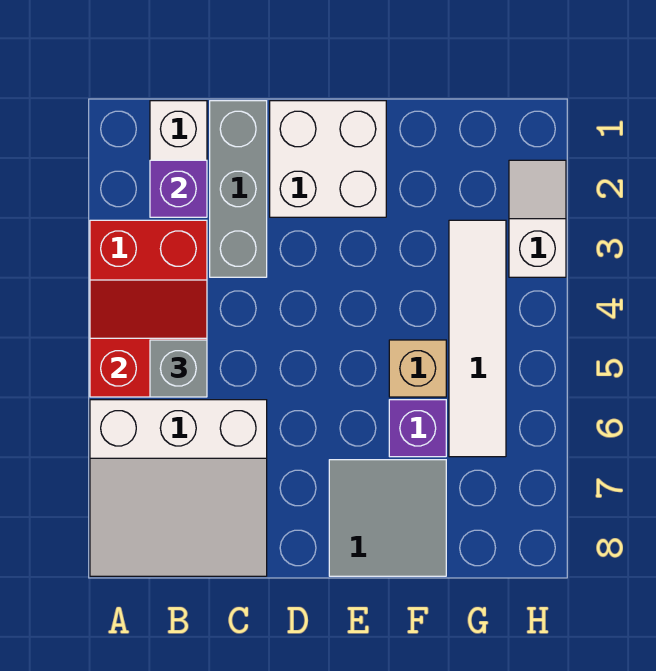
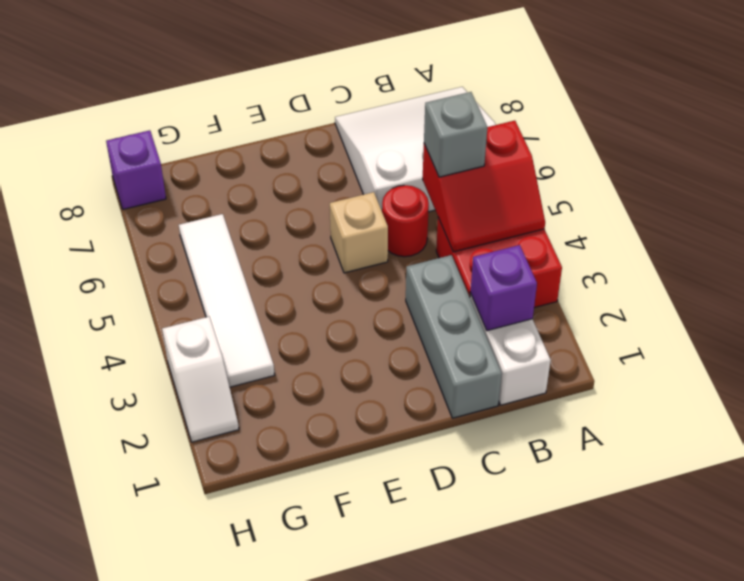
none -> red round brick C5 level 1
white brick D1:E2 level 1 -> none
grey tile E7:F8 level 1 -> none
tan brick F5 level 1 -> tan brick D5 level 1
purple brick F6 level 1 -> purple brick H8 level 1

